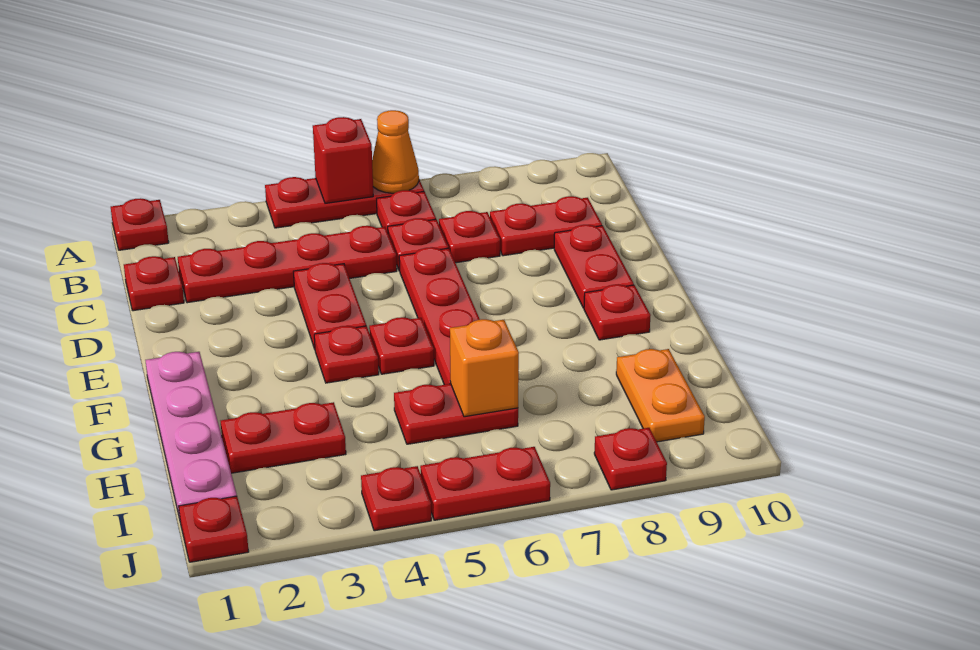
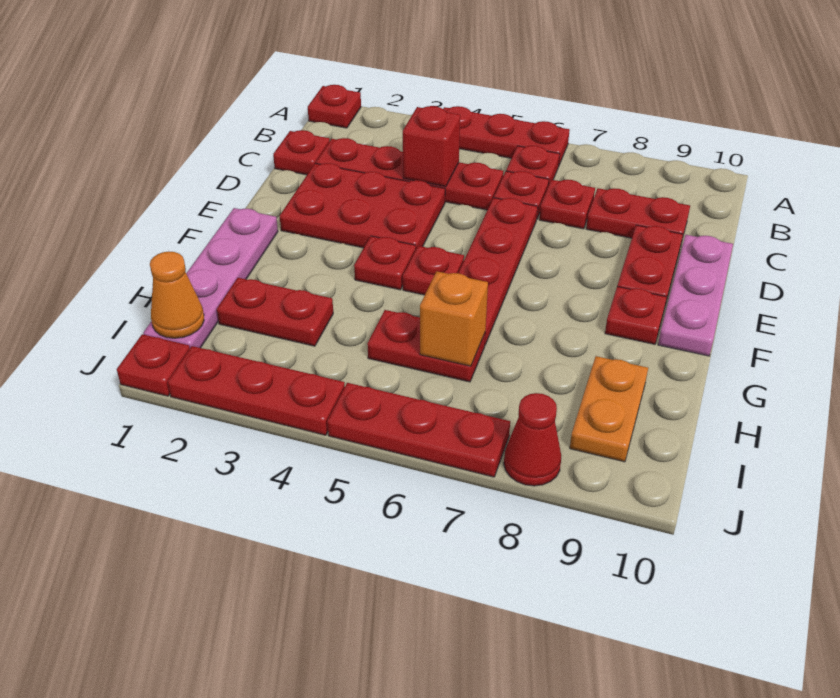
red brick A5 level 2 -> red brick C4 level 2
orange cone A6 level 2 -> orange cone I1 level 2
red plate D4:E4 level 1 -> red plate D2:E4 level 1
none -> pink plate D10:F10 level 1
red plate J4 level 1 -> red plate J2:J4 level 1
red plate J5:J6 level 1 -> red plate J5:J7 level 1
red plate J8 level 1 -> red cone J8 level 1

